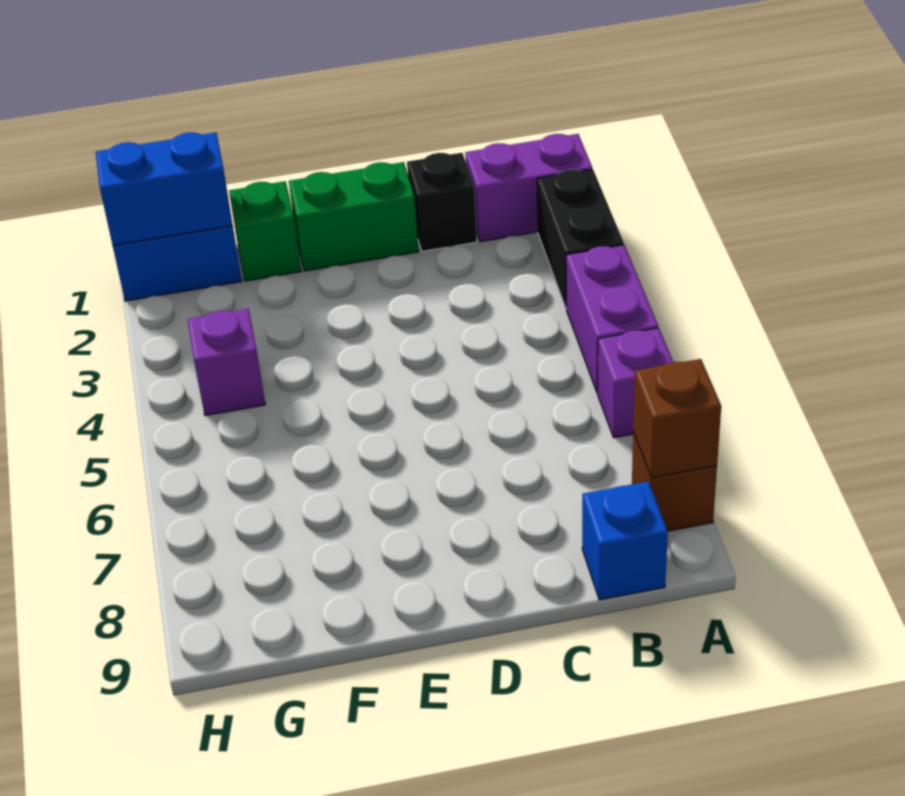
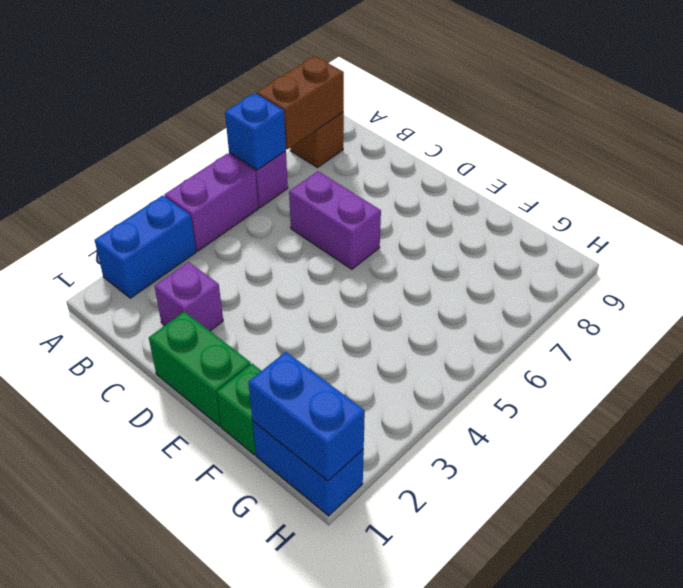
purple brick A1:B1 level 1 -> purple brick C6:D6 level 1
black brick A2:A3 level 1 -> blue brick A2:A3 level 1
brown brick A8 level 2 -> brown brick A7:A8 level 2
blue brick B9 level 1 -> blue brick A6 level 2
black brick C1 level 1 -> none
purple brick G4 level 1 -> purple brick C2 level 1

